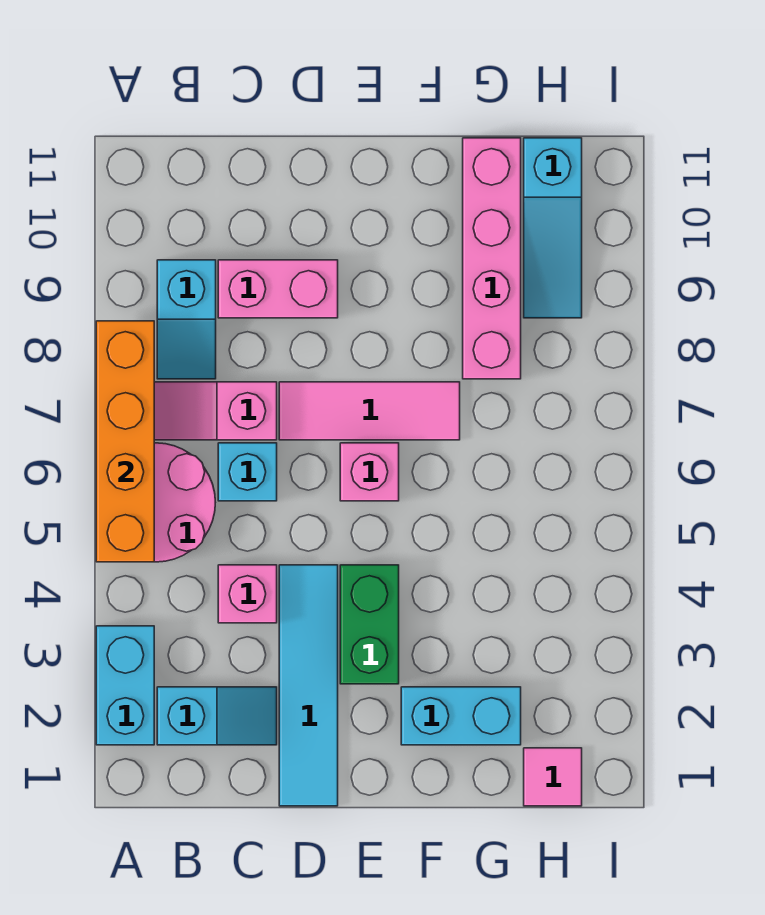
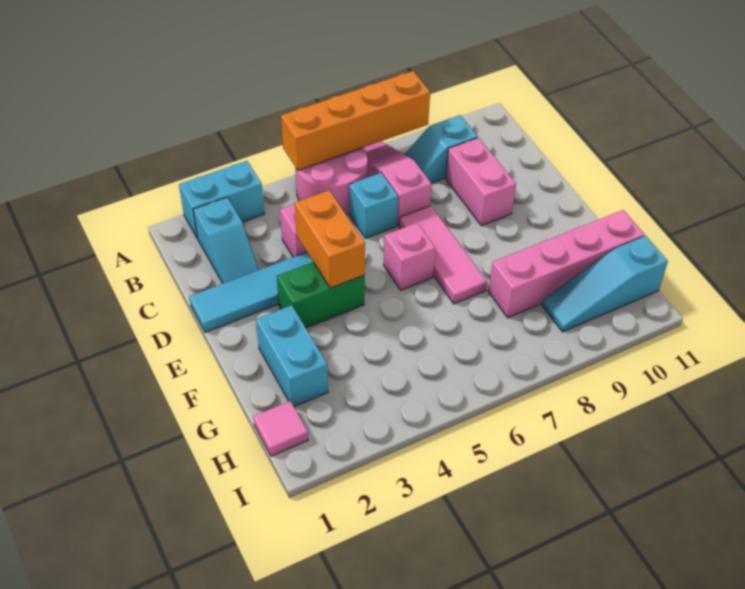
none -> orange brick D4:E4 level 2

